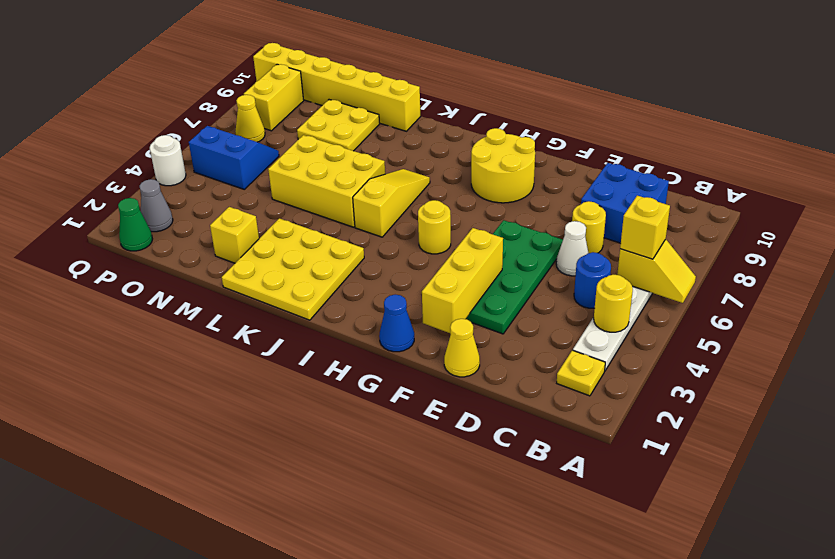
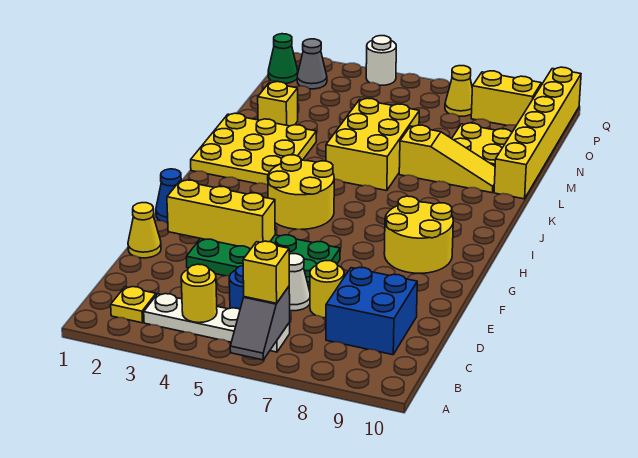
yellow slope A6:B6 level 2 top B -> grey slope A6:B6 level 2 top B
yellow round brick H5 level 1 -> yellow round brick H4:I5 level 1
yellow slope J5:J7 level 1 top 5 -> yellow slope L7:L9 level 1 top 7
blue slope O5:P6 level 1 top 5 -> none

